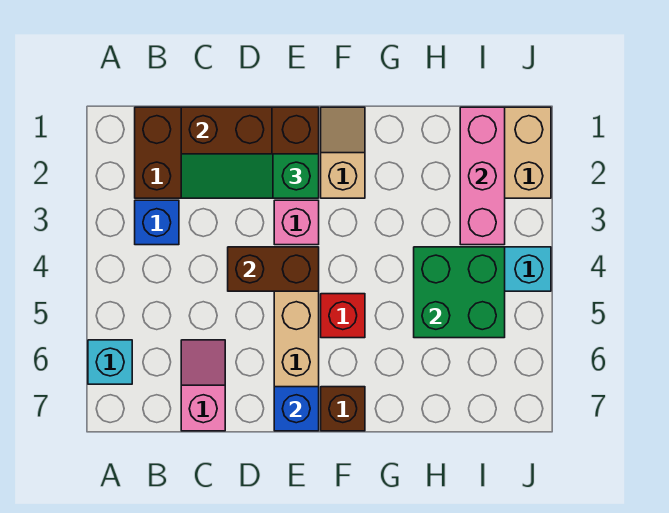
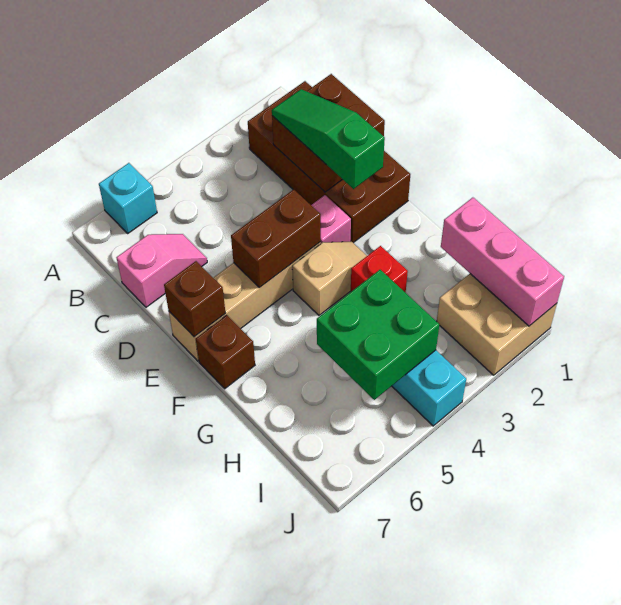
blue brick B3 level 1 -> none
brown brick D4:E4 level 2 -> brown brick E4:E5 level 2
blue brick E7 level 2 -> brown brick E7 level 2
tan slope F1:F2 level 1 top 2 -> tan slope F3:F4 level 1 top 4
red brick F5 level 1 -> red brick G3 level 1
pink brick I1:I3 level 2 -> pink brick H1:J1 level 2

